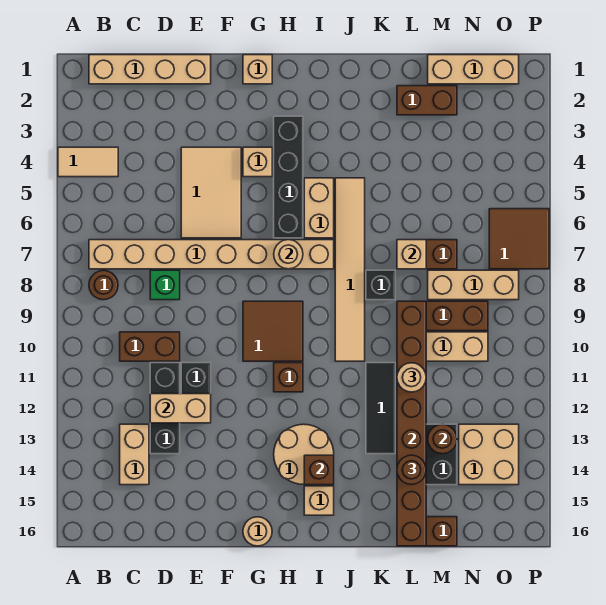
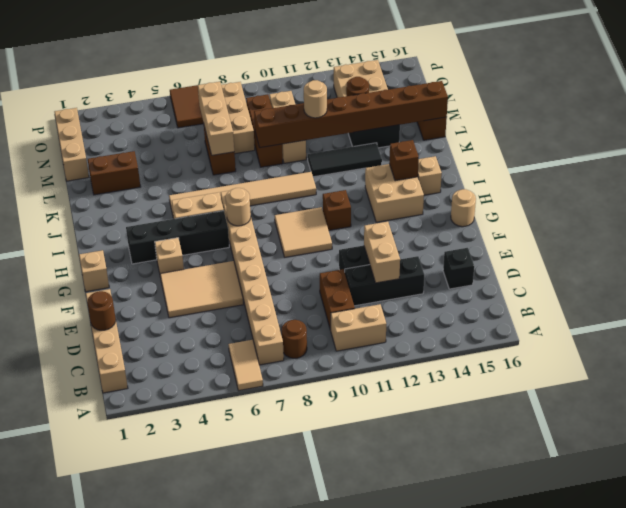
tan tile A4:B4 level 1 -> tan tile A6:B6 level 1
tan brick C13:C14 level 1 -> tan brick B10:B11 level 1
green brick D8 level 1 -> none
brown tile G9:H10 level 1 -> tan tile G9:H10 level 1
tan round brick H13:I14 level 1 -> tan brick H13:I14 level 1
black brick K8 level 1 -> black brick D15 level 1
brown brick L2:M2 level 1 -> brown brick L2:L3 level 1
tan brick L7 level 2 -> tan brick L7:N7 level 2
brown round brick L14 level 3 -> brown round brick D1 level 2

